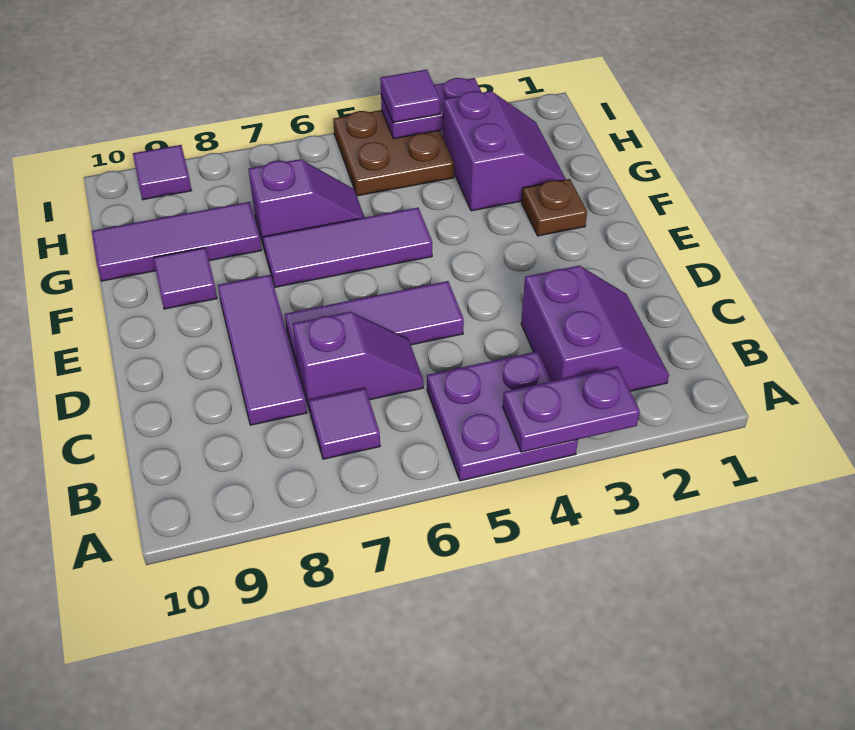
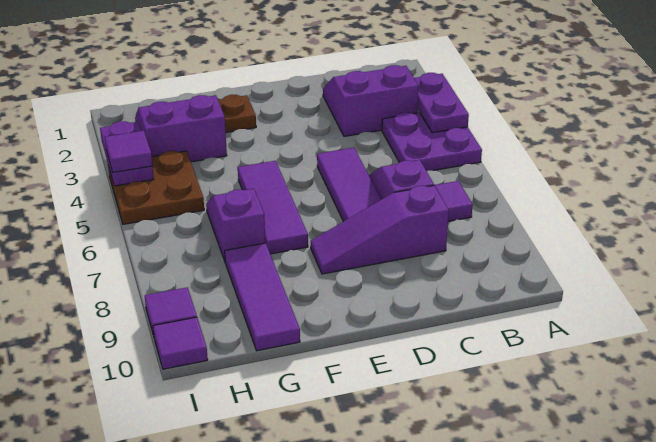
purple tile C8:E8 level 1 -> purple slope C8:E8 level 1 top C
purple tile F9 level 1 -> purple tile I10 level 1

